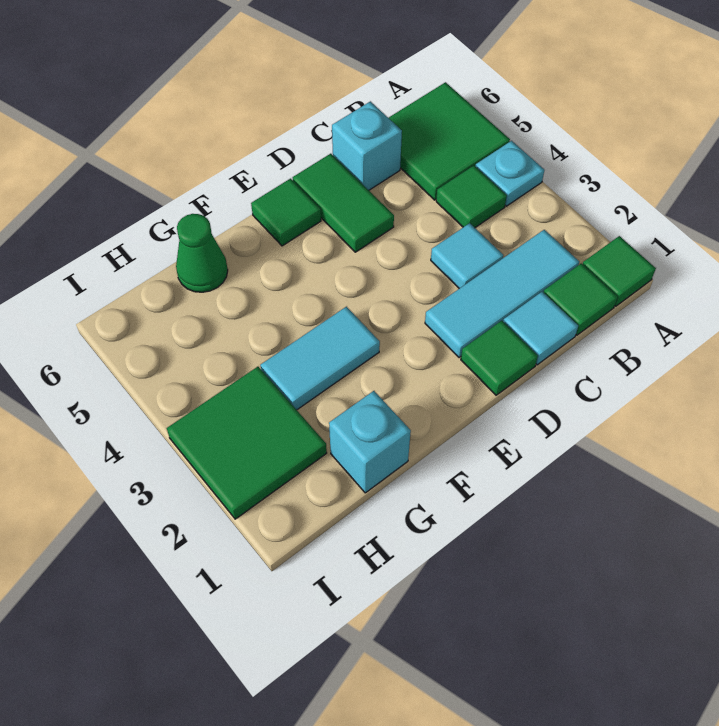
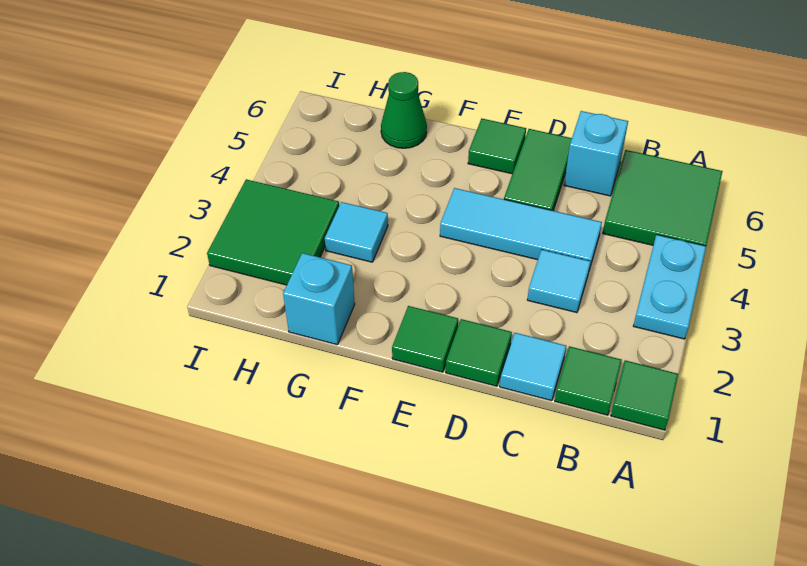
cyan plate A4 level 1 -> cyan plate A3:A4 level 1
cyan tile B2:D2 level 1 -> cyan tile C4:E4 level 1
green tile B4 level 1 -> green tile E1 level 1
cyan tile F3:G3 level 1 -> cyan tile G3 level 1

